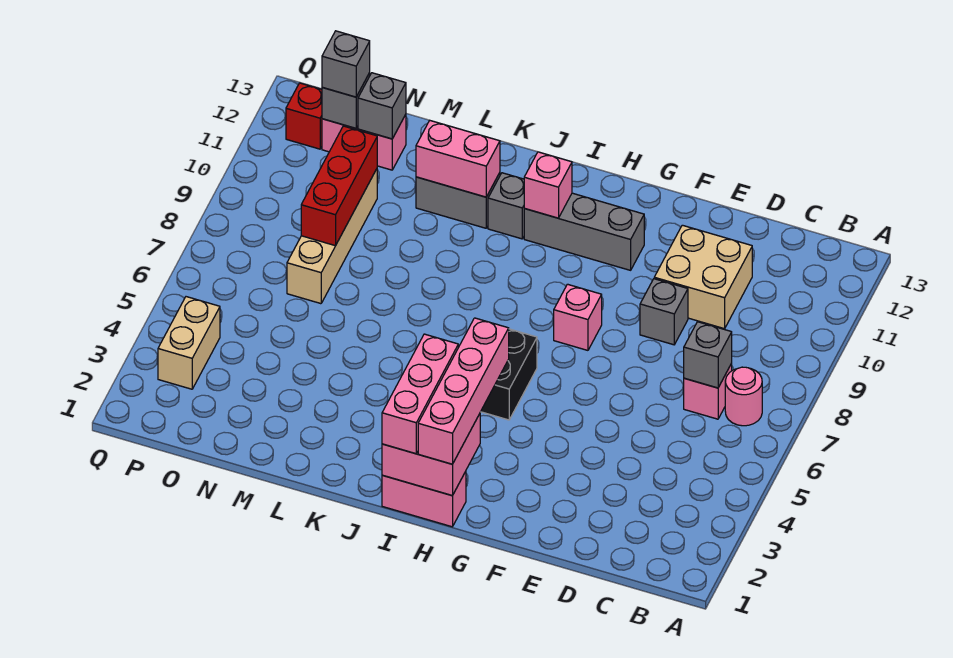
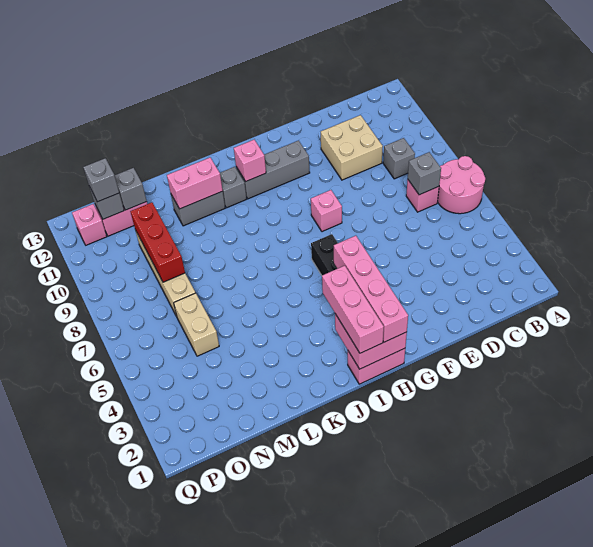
pink round brick B7 level 1 -> pink round brick A6:B7 level 1
grey brick E9 level 1 -> grey brick C9 level 1
tan brick P3:P4 level 1 -> tan brick N5:N6 level 1
red brick P12 level 1 -> pink brick P12 level 1

